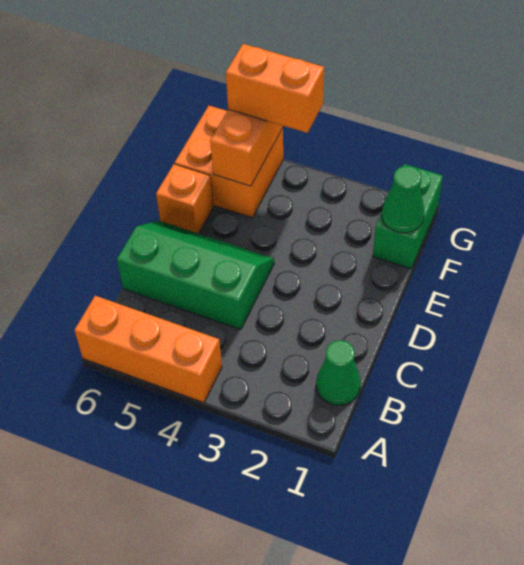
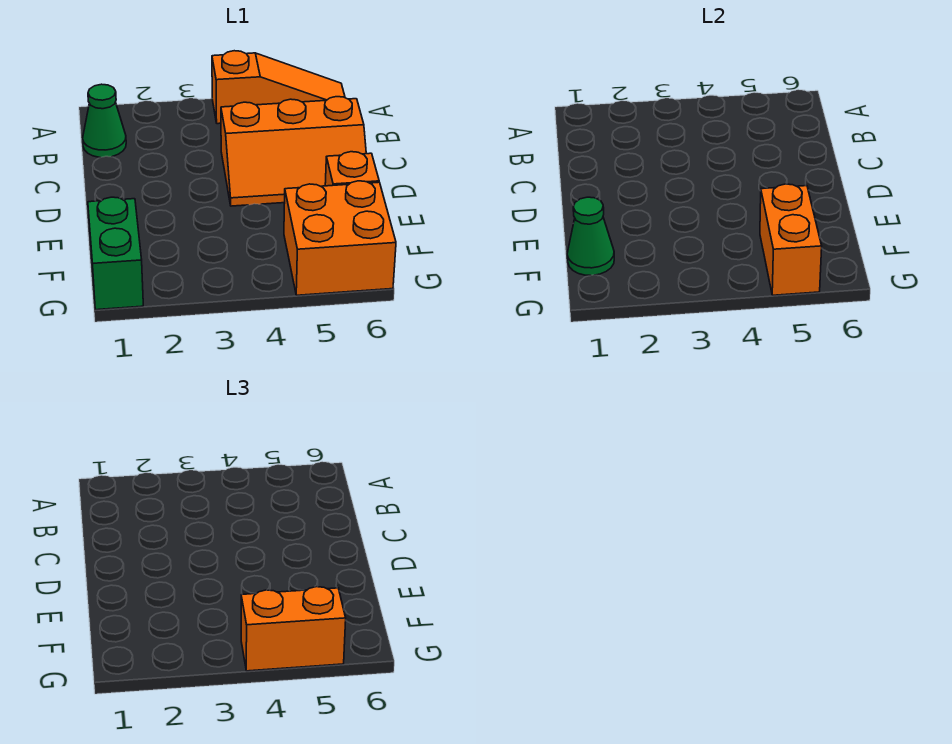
orange brick A4:A6 level 1 -> orange slope A4:A6 level 1 top 4
green slope C4:D6 level 1 top C -> orange slope C4:D6 level 1 top C

